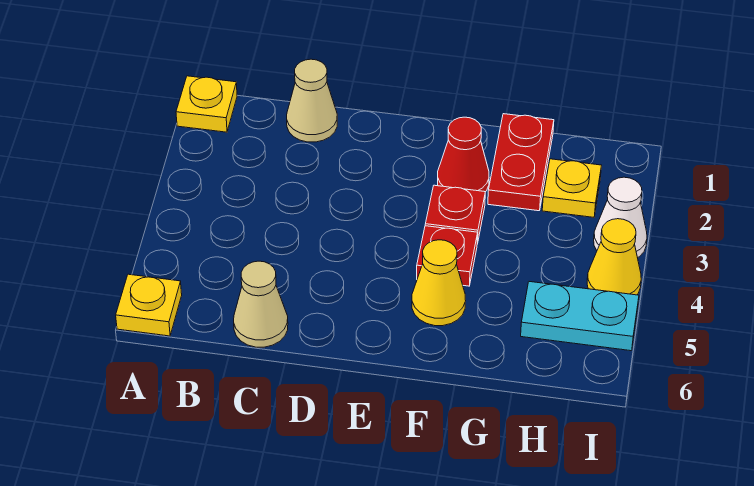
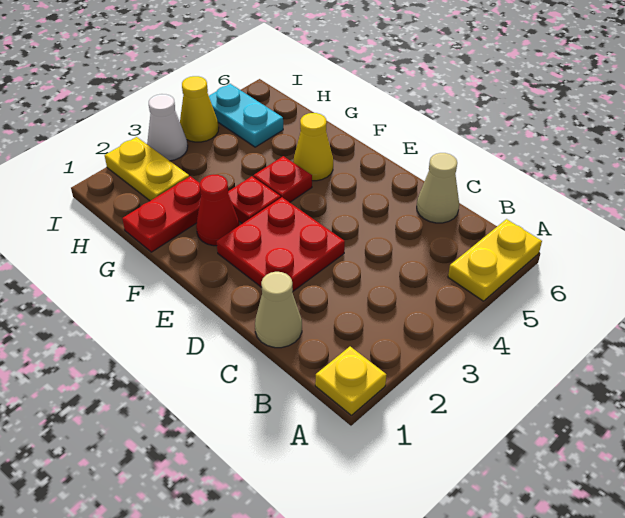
yellow plate A6 level 1 -> yellow plate A5:A6 level 1
none -> red plate D2:E3 level 1
yellow plate H2 level 1 -> yellow plate H2:I2 level 1

